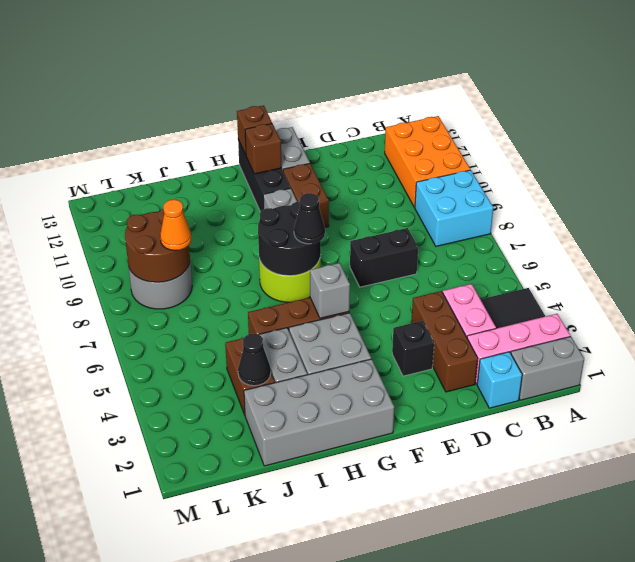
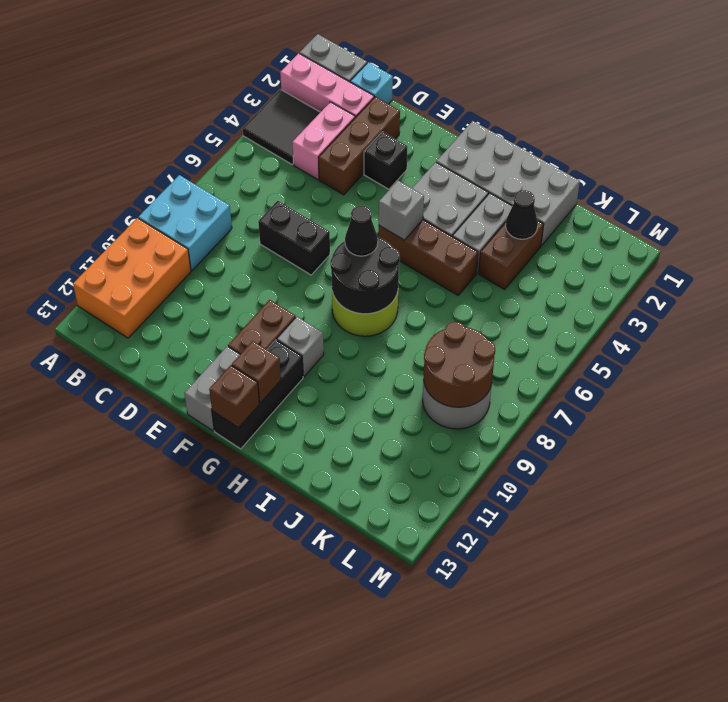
orange cone K8 level 3 -> none

